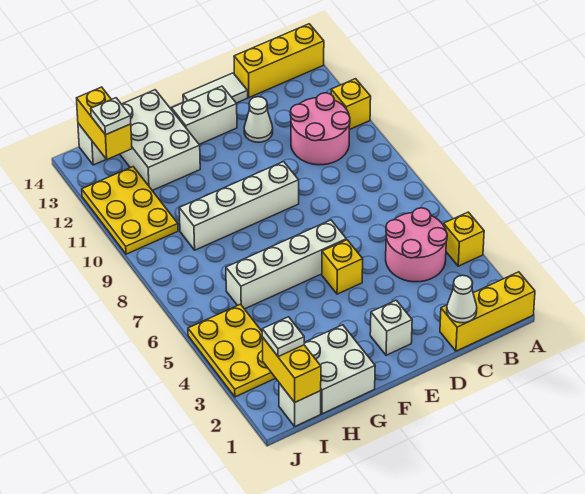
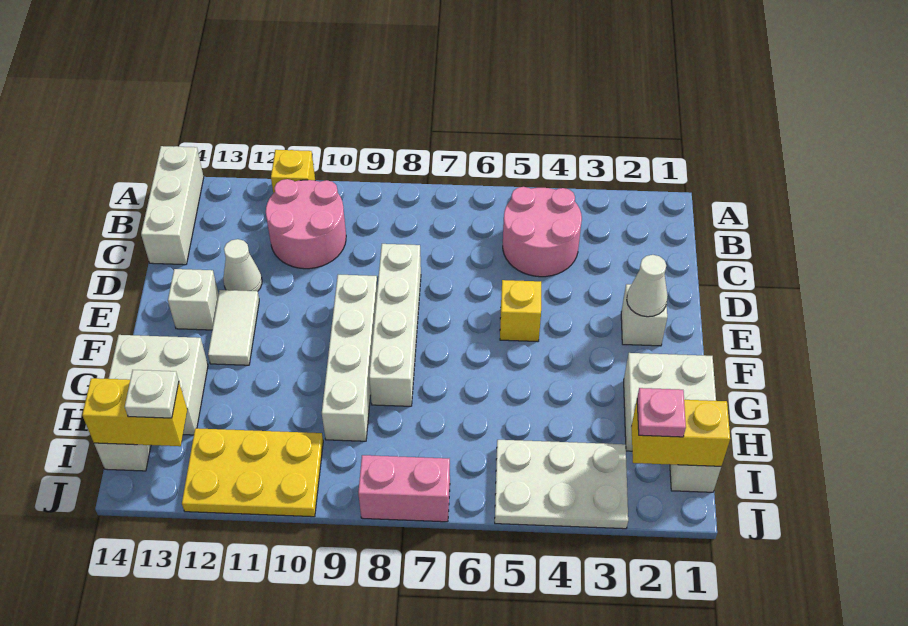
yellow brick A1:C1 level 1 -> none
yellow brick A4 level 1 -> none
yellow brick A14:C14 level 1 -> white brick A14:C14 level 1
white cone C1 level 2 -> white cone E2 level 2
white tile D14:E14 level 1 -> white tile E12:F12 level 1
white brick E6:H6 level 1 -> white brick D8:G8 level 1
white brick E13:F13 level 1 -> white brick E13 level 1
white brick G12:H14 level 1 -> white brick G13:H14 level 1
white plate I2 level 3 -> pink plate I2 level 3
yellow plate I3:J5 level 1 -> white plate I3:J5 level 1
none -> pink brick J7:J8 level 1

